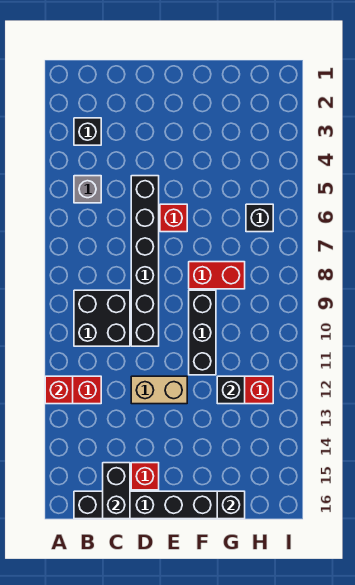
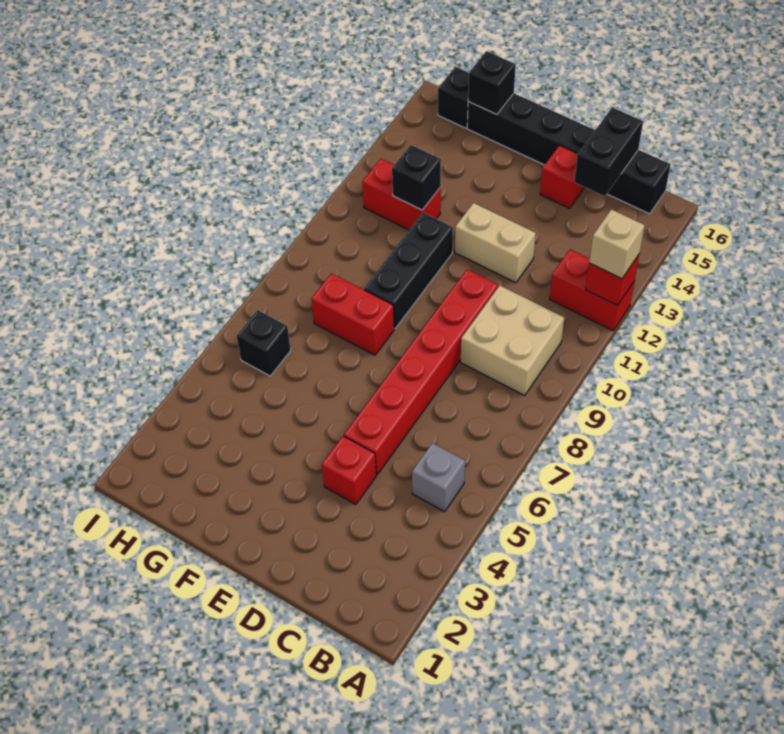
none -> tan brick A12 level 3
black brick B3 level 1 -> black brick H16 level 1
black brick B9:C10 level 1 -> tan brick B9:C10 level 1
black brick D5:D10 level 1 -> red brick D5:D10 level 1
red brick E6 level 1 -> red brick D4 level 1

